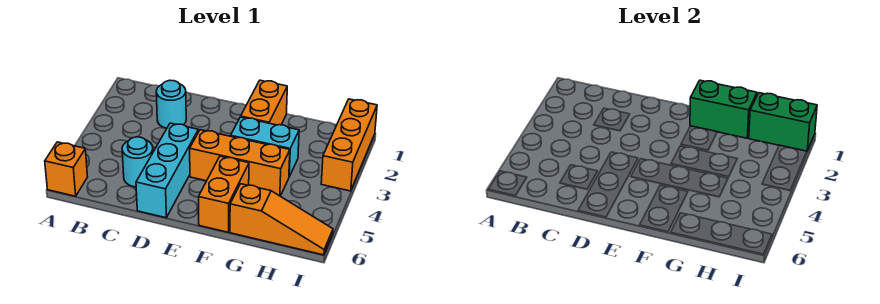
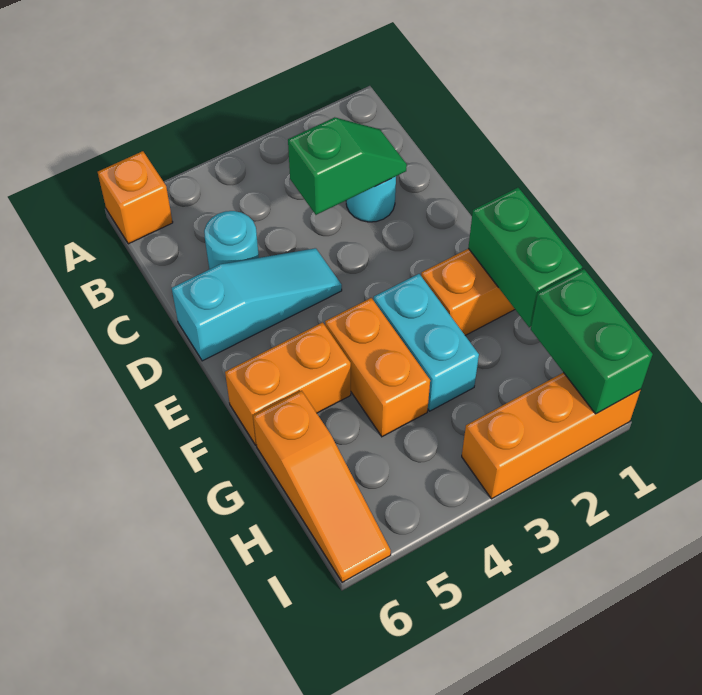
none -> green slope C2:C3 level 2 top 3
cyan brick D4:D6 level 1 -> cyan slope D4:D6 level 1 top 6
orange brick E4:G4 level 1 -> orange brick F4:G4 level 1

